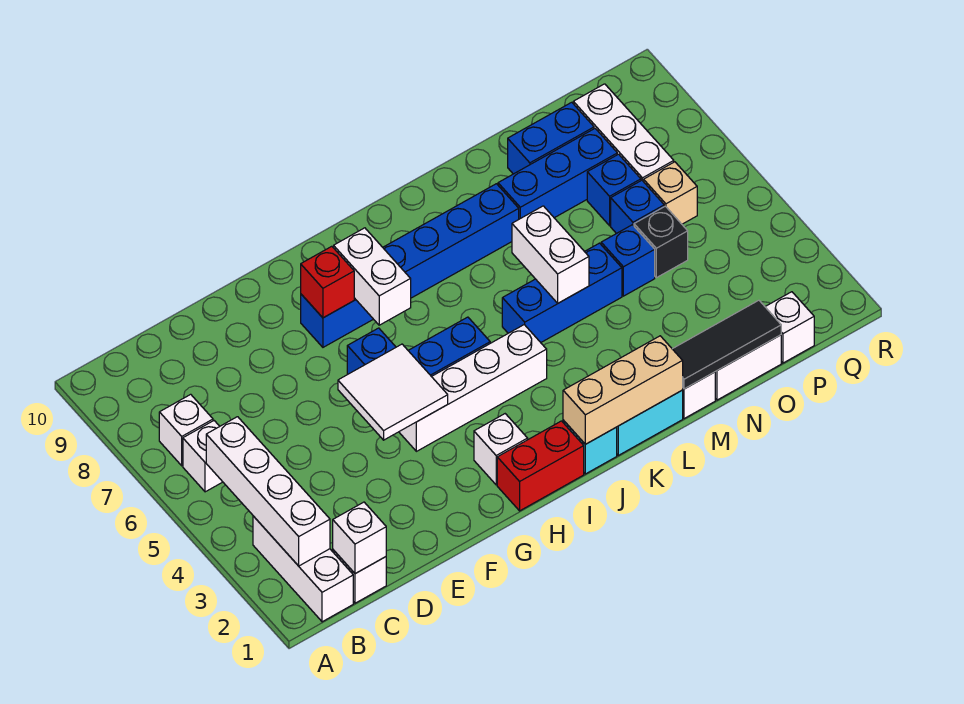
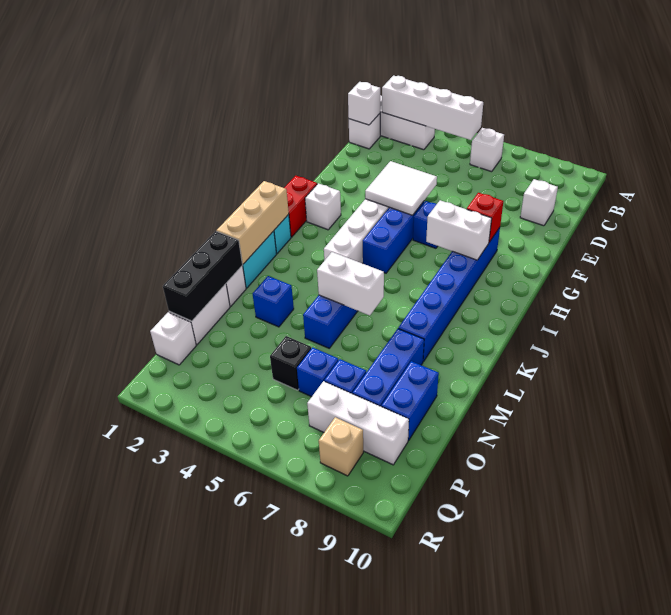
white brick B7 level 1 -> white brick D9 level 1
black tile M1:O1 level 2 -> black brick M1:O1 level 2
blue brick N5 level 1 -> blue brick M3 level 1
tan brick P6 level 1 -> tan brick Q8 level 1

